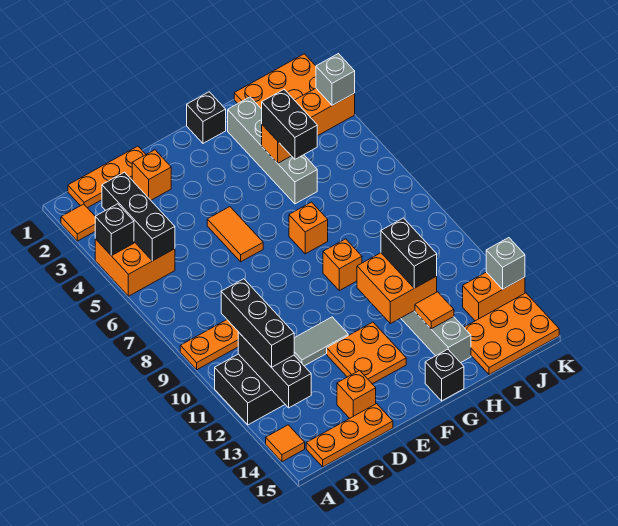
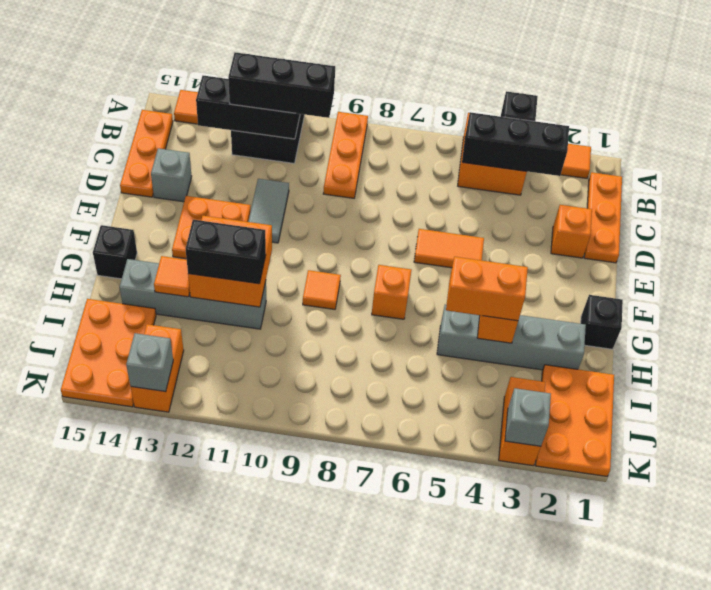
orange brick D14 level 1 -> grey brick D14 level 1
orange brick G9 level 1 -> orange tile G9 level 1
black brick H4:H5 level 3 -> orange brick H4:H5 level 3

